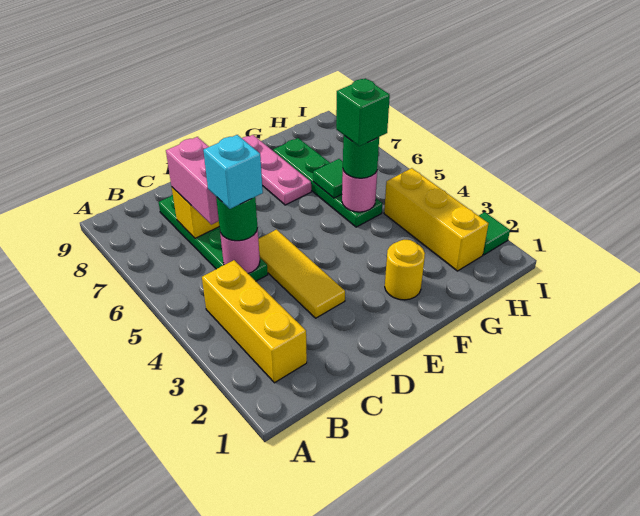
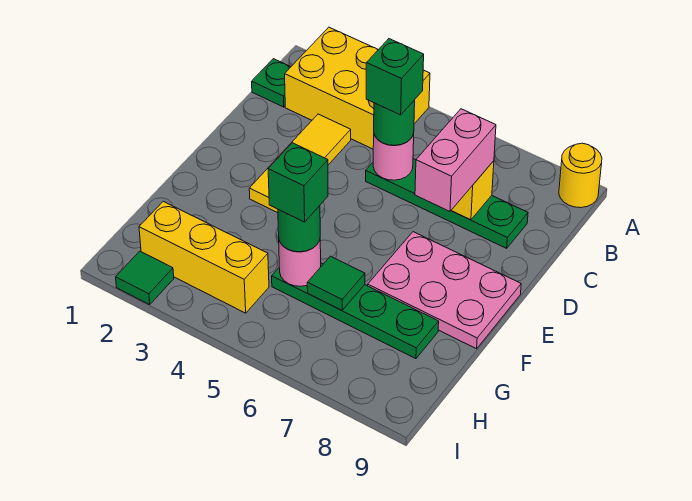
none -> green plate B1 level 1
yellow brick B2:B4 level 1 -> yellow brick A2:B4 level 1
cyan brick C5 level 4 -> green brick C5 level 4
pink brick C6:C7 level 3 -> pink brick C7:D7 level 3
yellow tile D3:D5 level 1 -> yellow tile C3:E3 level 1
yellow round brick F2 level 1 -> yellow round brick A9 level 1
pink plate F7:F9 level 1 -> pink plate E7:F9 level 1

